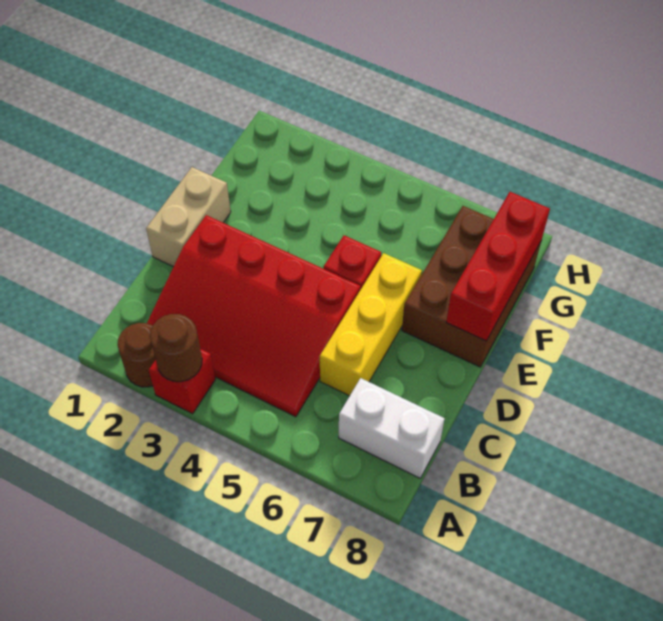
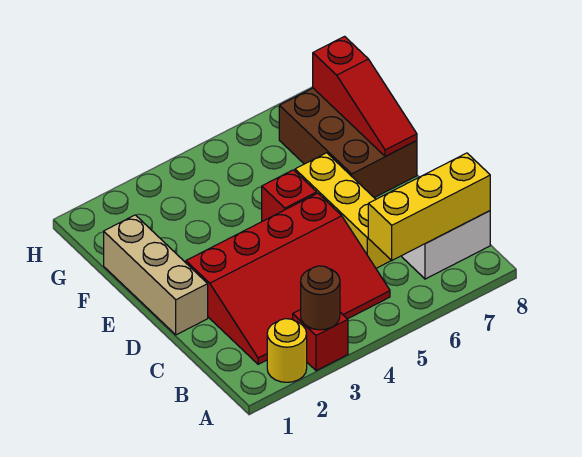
brown round brick A2 level 1 -> yellow round brick A2 level 1
none -> yellow brick B6:B8 level 2
tan brick D1:E1 level 1 -> tan brick D1:F1 level 1
red brick E8:G8 level 2 -> red slope E8:G8 level 2 top G

